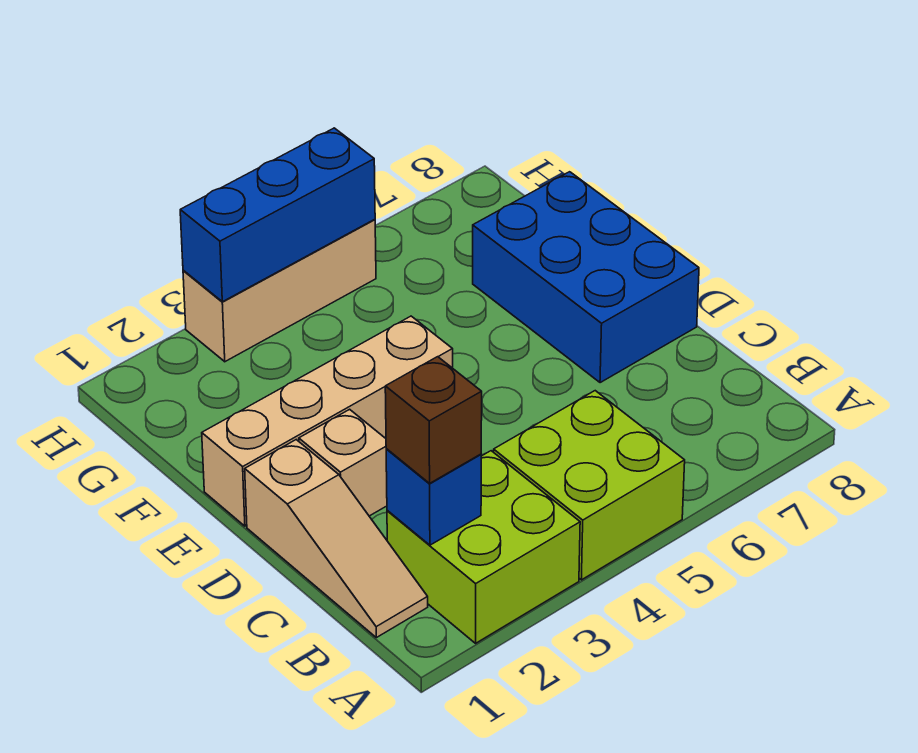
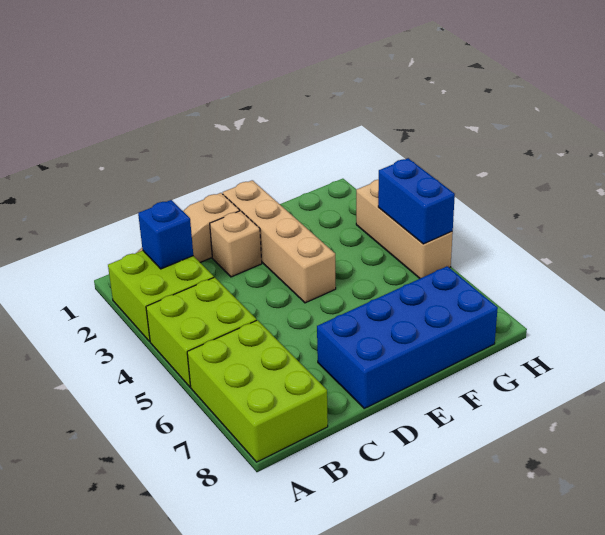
none -> lime brick A6:B8 level 1
brown brick B2 level 3 -> none
blue brick D7:F8 level 1 -> blue brick D7:G8 level 1
blue brick H3:H5 level 2 -> blue brick H4:H5 level 2

